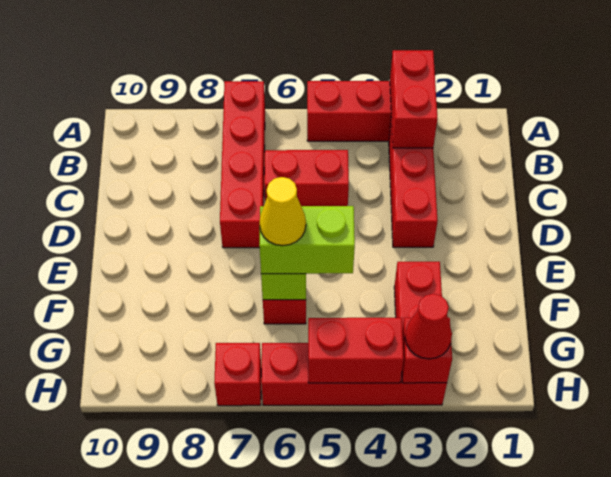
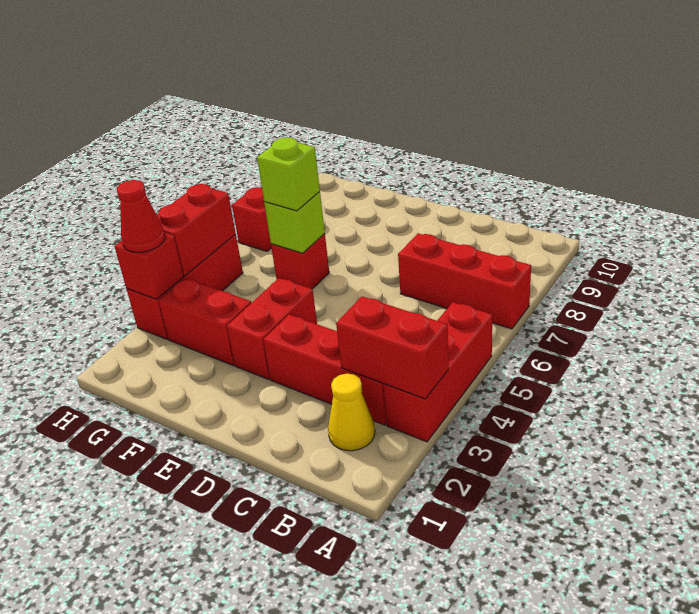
red brick A7:D7 level 1 -> red brick A7:C7 level 1
red brick C5:C6 level 1 -> red brick E3:E4 level 1
lime brick F5:F6 level 3 -> lime brick F6 level 3
yellow cone F6 level 4 -> yellow cone B2 level 1
red brick H3:H6 level 1 -> red brick H3:H5 level 1

